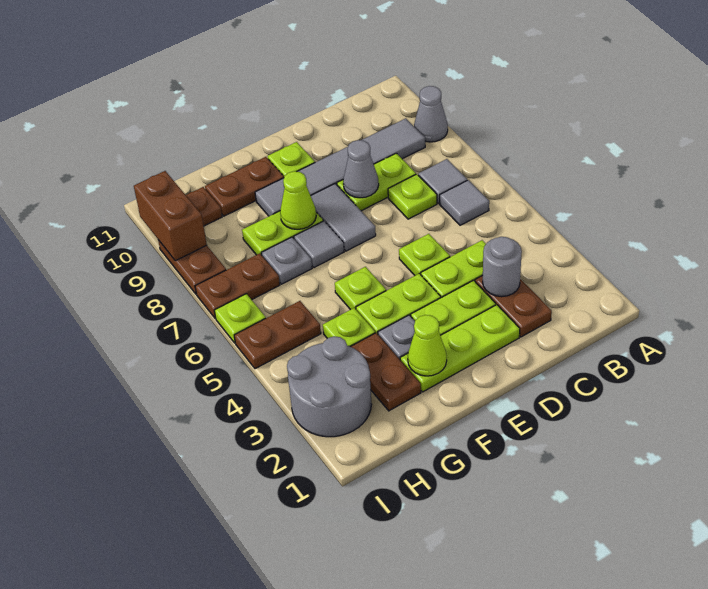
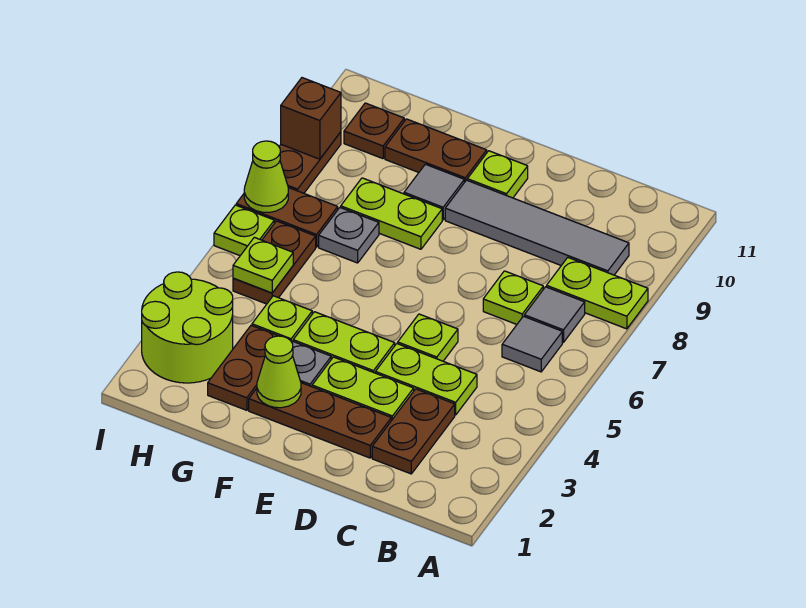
grey cone A9 level 1 -> none
grey round brick C3 level 2 -> none
lime plate C8:D8 level 1 -> lime plate A8:B8 level 1
lime plate D2:F2 level 1 -> brown plate D2:F2 level 1
grey cone D8 level 2 -> none
grey tile E7:E8 level 1 -> none
lime plate F5 level 1 -> lime plate H5 level 2
grey tile F7 level 1 -> none
lime cone F8 level 2 -> lime cone I7 level 2
grey round brick H2:I3 level 1 -> lime round brick H2:I3 level 1
brown plate H5:I5 level 1 -> brown plate H5:H6 level 1
brown brick I9:I10 level 2 -> brown brick I9 level 2

